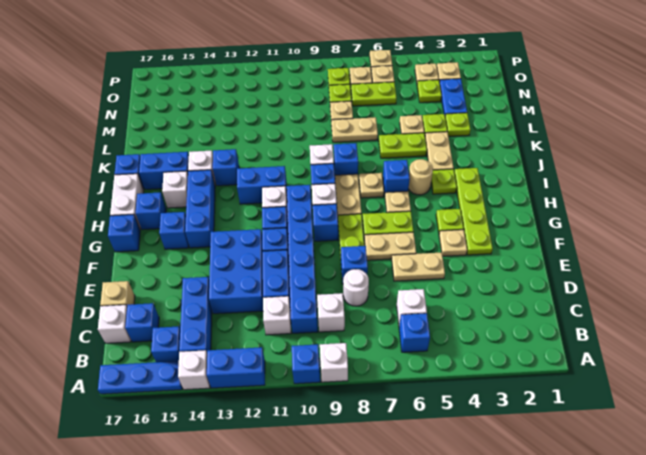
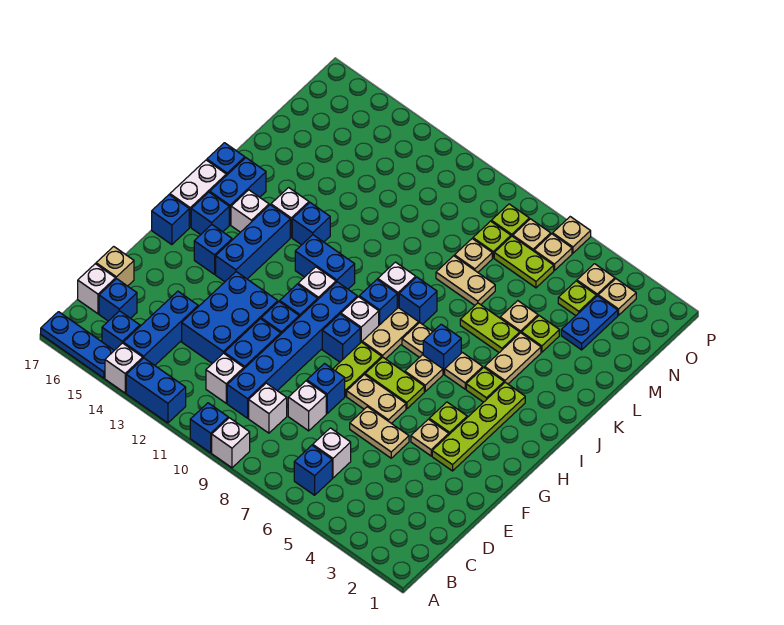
white round brick D8 level 1 -> white brick D8 level 1
tan round brick I5 level 1 -> tan plate I5 level 1
blue brick J15:J16 level 1 -> blue brick I16:J16 level 1
lime plate L3 level 1 -> none

